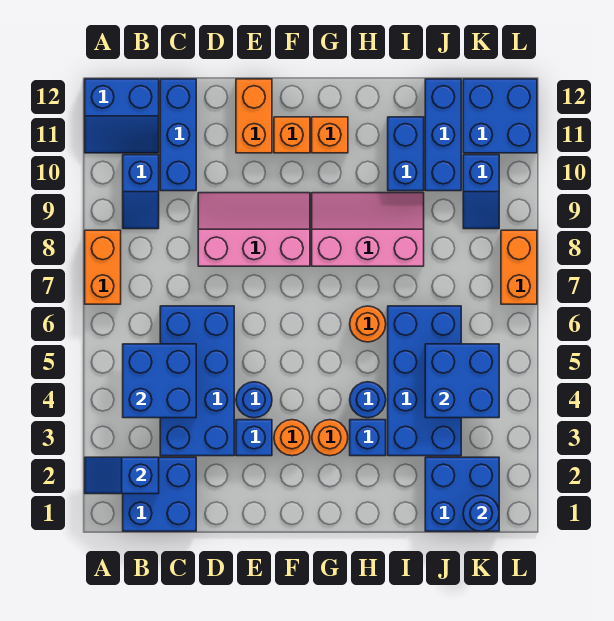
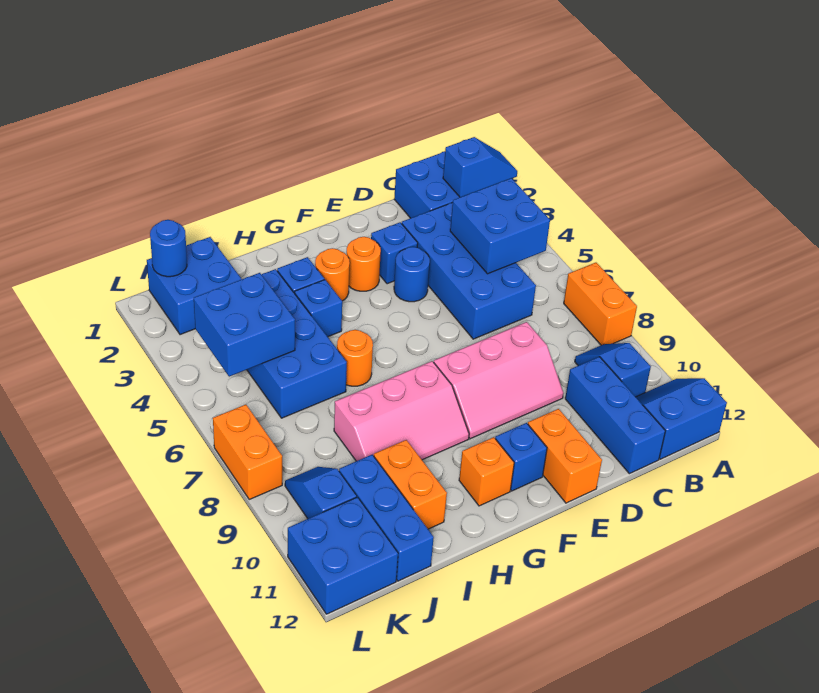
orange brick F11 level 1 -> blue brick F11 level 1
blue round brick H4 level 1 -> blue brick H4 level 1
blue brick I10:I11 level 1 -> orange brick I10:I11 level 1

